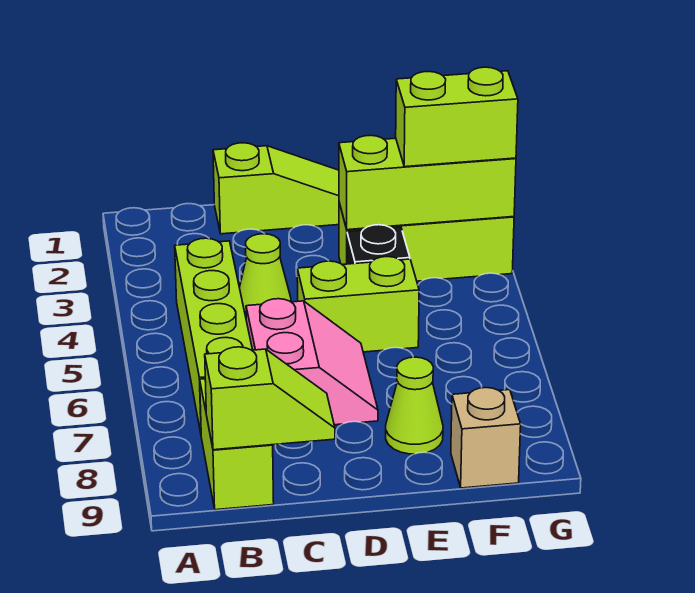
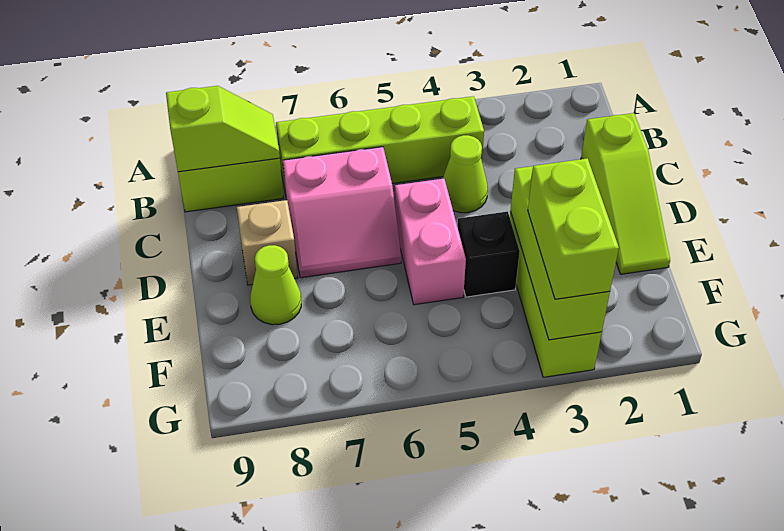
lime slope B9:C9 level 2 top B -> lime slope B8:B9 level 2 top 9
lime brick D5:E5 level 1 -> pink brick D5:E5 level 1
tan brick F9 level 1 -> tan brick D8 level 1

